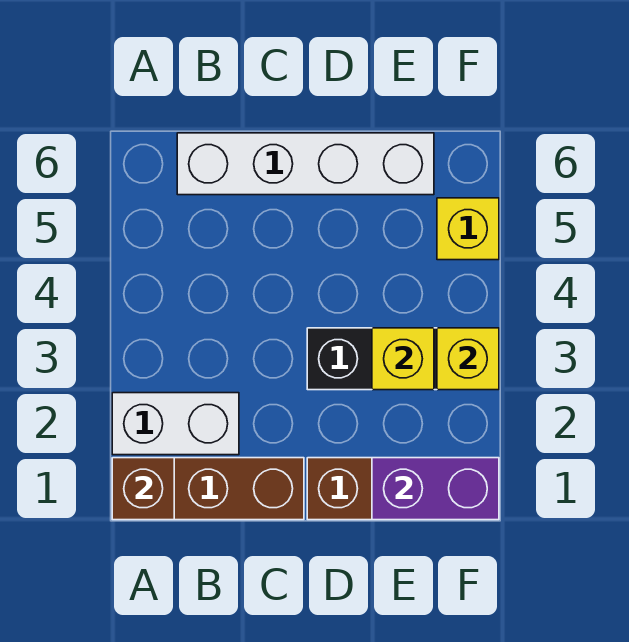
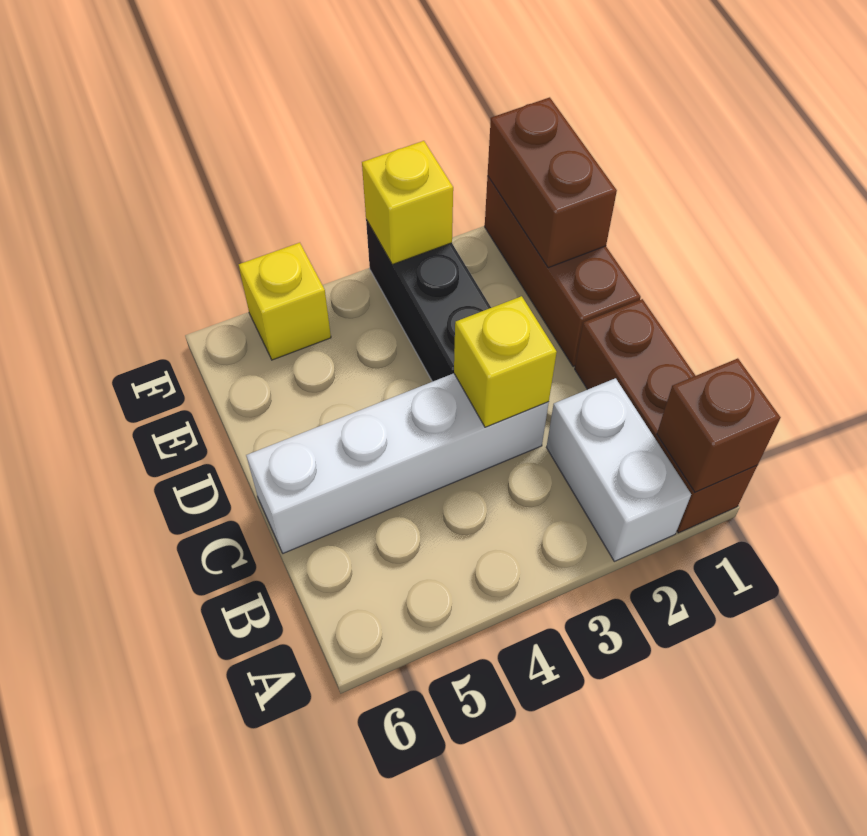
white brick B6:E6 level 1 -> white brick C3:C6 level 1
purple brick E1:F1 level 2 -> brown brick E1:F1 level 2
yellow brick E3 level 2 -> yellow brick C3 level 2

